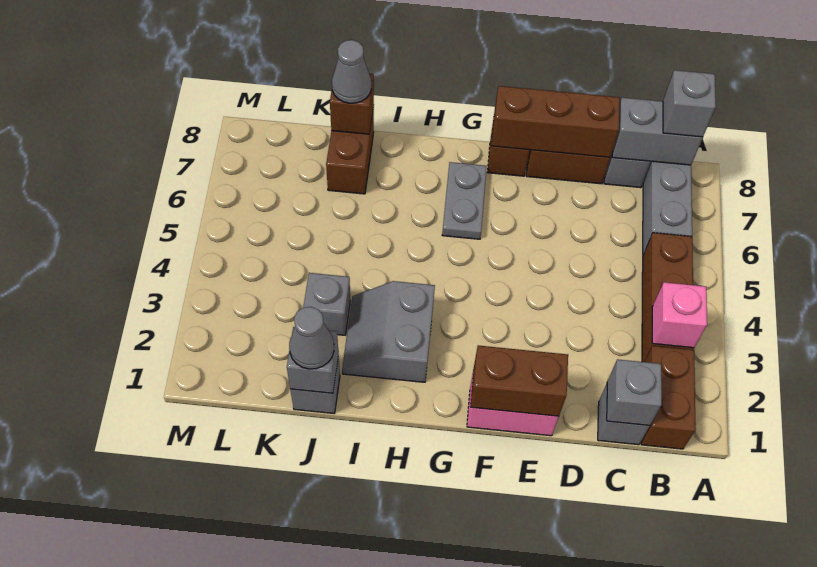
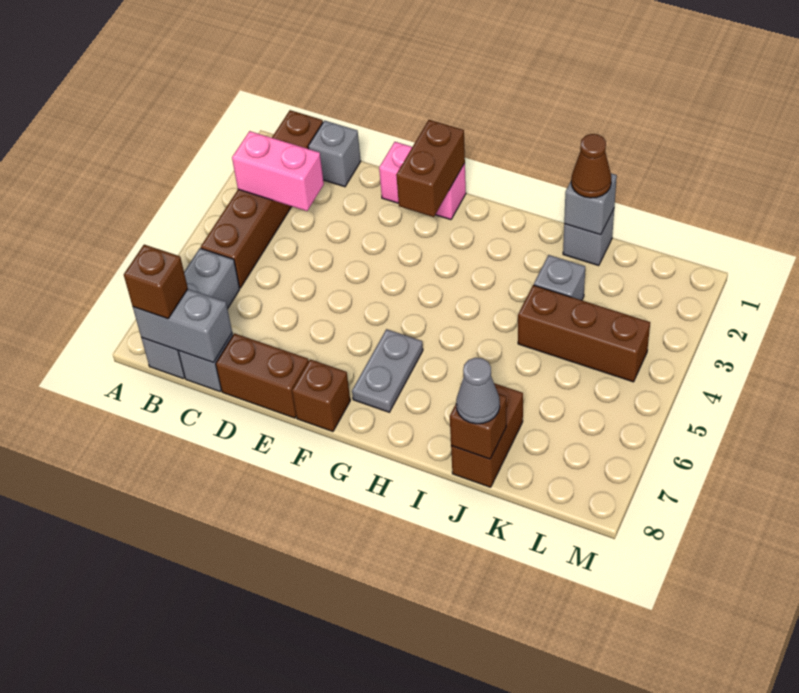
pink brick B3 level 2 -> pink brick B3:C3 level 2
grey brick B8 level 3 -> brown brick B8 level 3
grey brick C1 level 2 -> none
brown brick D8:F8 level 2 -> brown brick J4:L4 level 1
brown brick E1:F1 level 2 -> brown brick F1:F2 level 2
grey slope H2:I3 level 1 top H -> none
grey cone J1 level 3 -> brown cone J1 level 3

